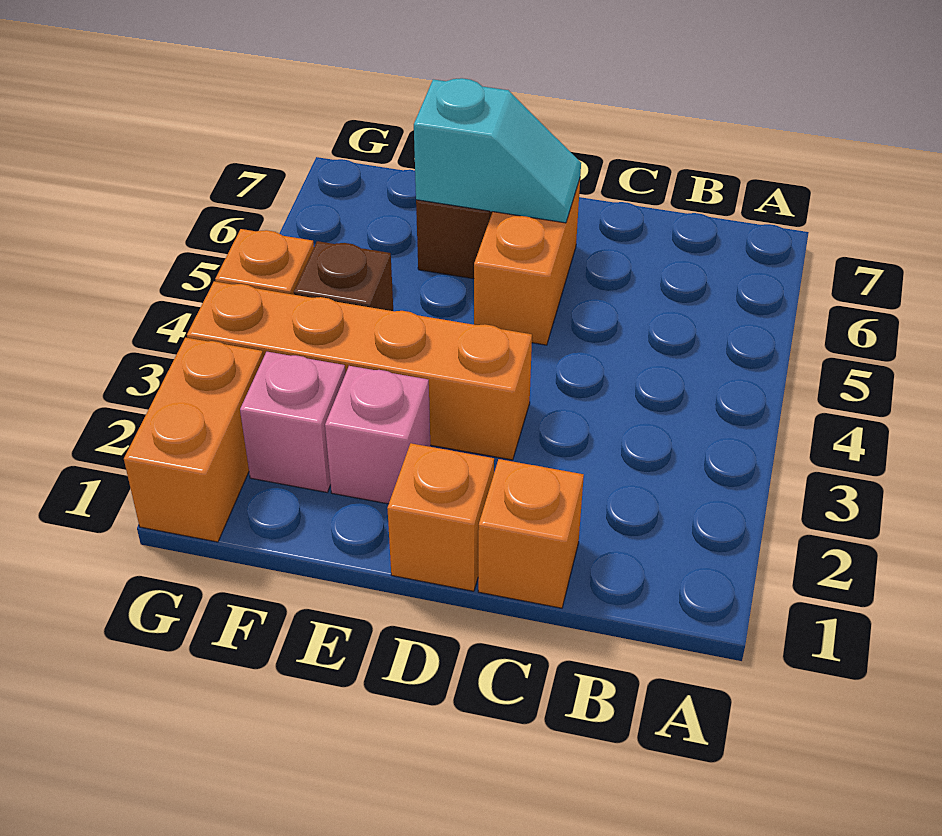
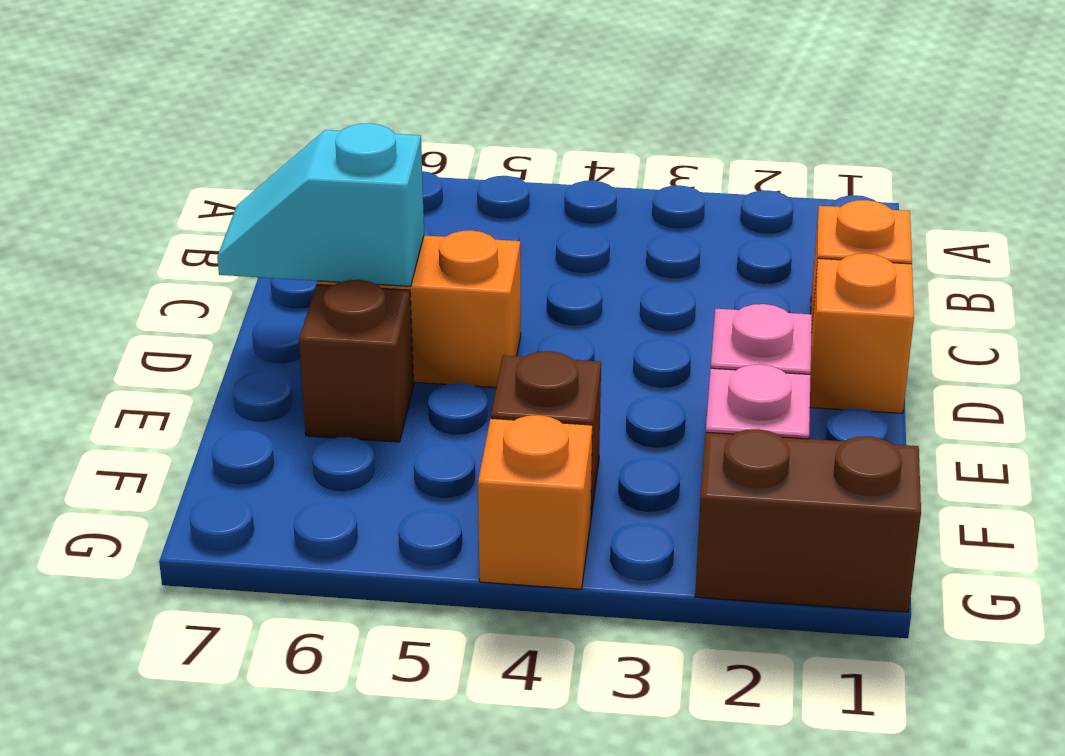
orange brick D3:G3 level 1 -> none
cyan slope D6:E6 level 2 top E -> cyan slope D6:D7 level 2 top 6
orange brick G1:G2 level 1 -> brown brick G1:G2 level 1

